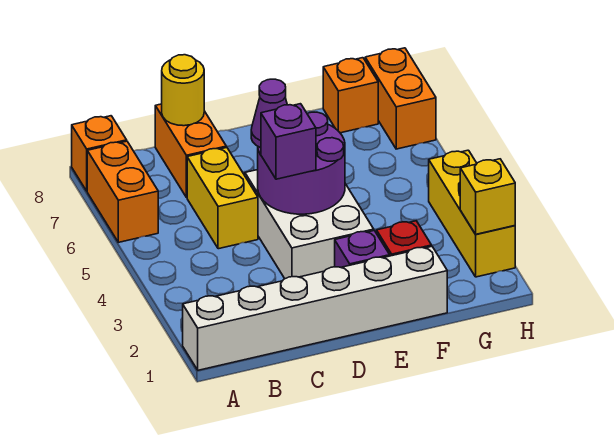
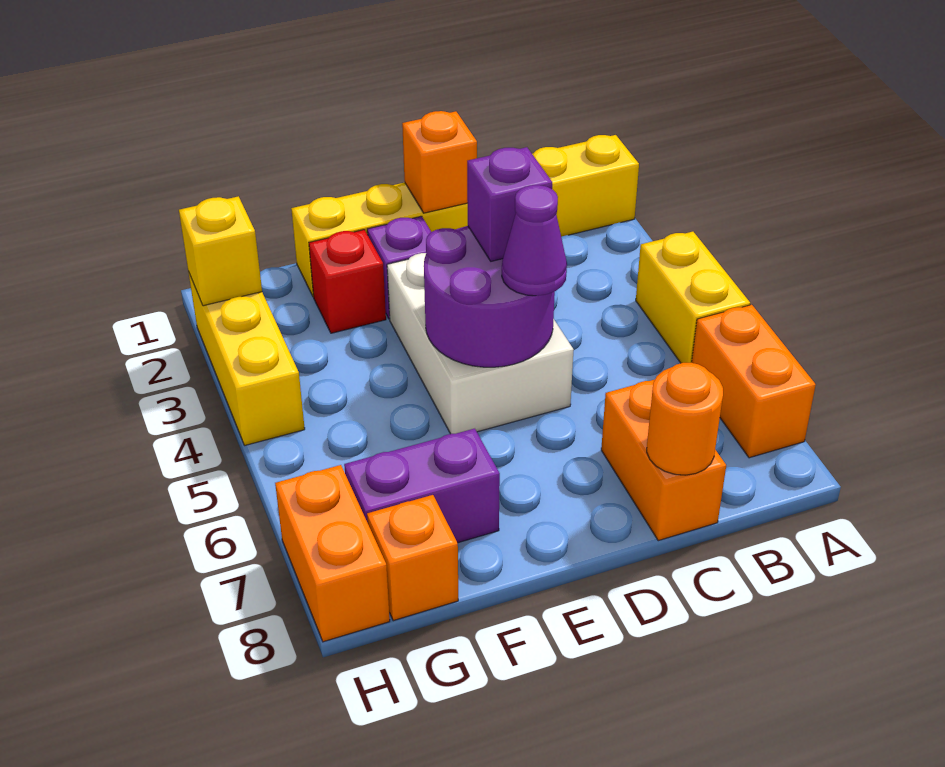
white brick A1:F1 level 1 -> yellow brick A1:F1 level 1
orange brick A8 level 1 -> orange brick D1 level 2
yellow brick C5:C6 level 1 -> yellow brick A4:A5 level 1
yellow round brick C8 level 2 -> orange round brick C8 level 2
none -> purple brick F7:G7 level 1

